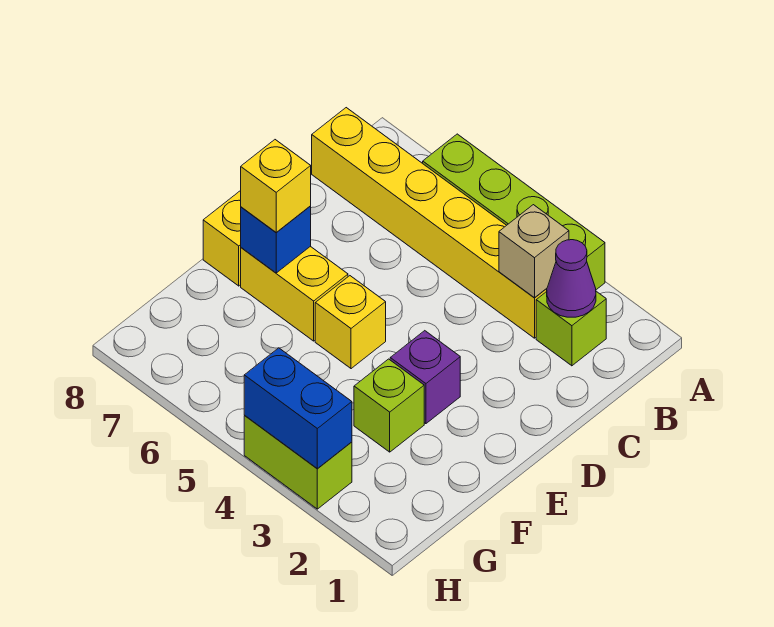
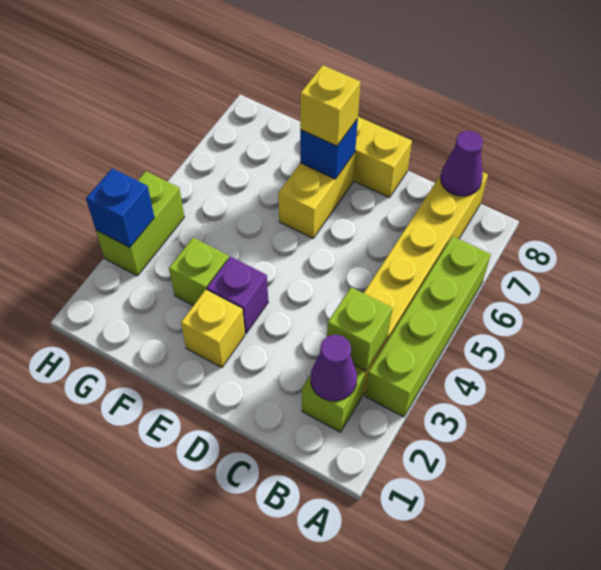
tan brick B3 level 2 -> lime brick B3 level 2
none -> purple cone B8 level 2
yellow brick E5 level 1 -> yellow brick E2 level 1
blue brick H3:H4 level 2 -> blue brick H3 level 2

